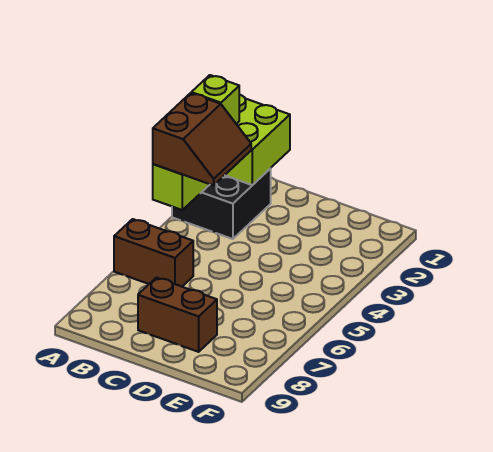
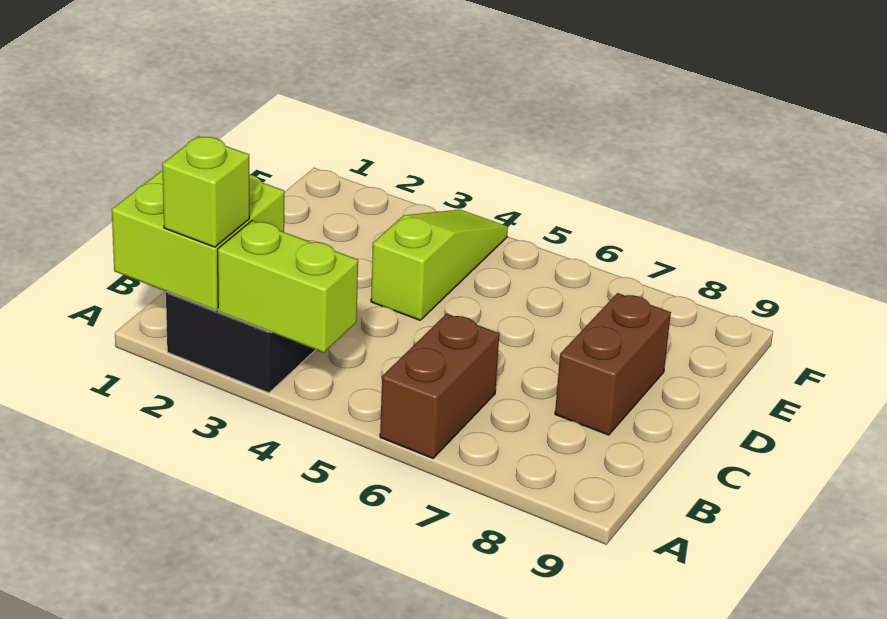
brown slope A3:B4 level 3 top A -> none
none -> lime slope D4:F4 level 1 top D

